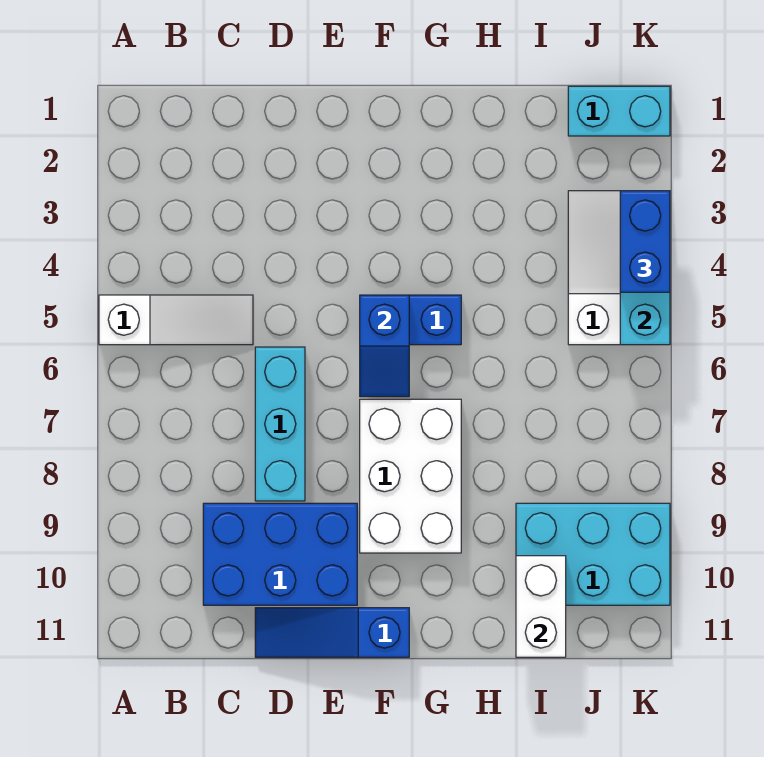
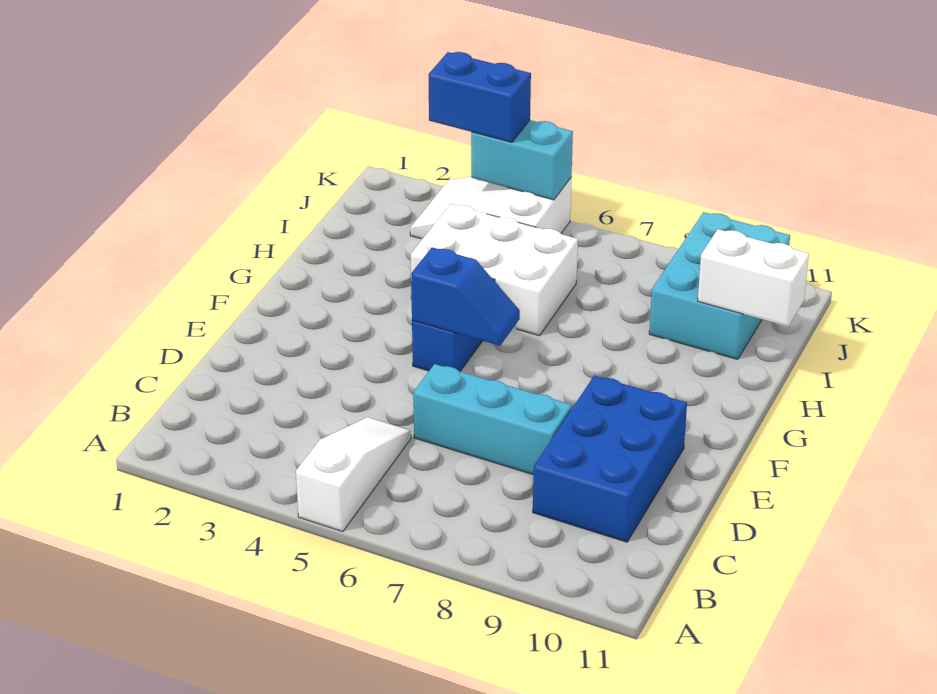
blue slope D11:F11 level 1 top F -> none
white brick F7:G9 level 1 -> white brick H4:I6 level 1
cyan brick J1:K1 level 1 -> none

